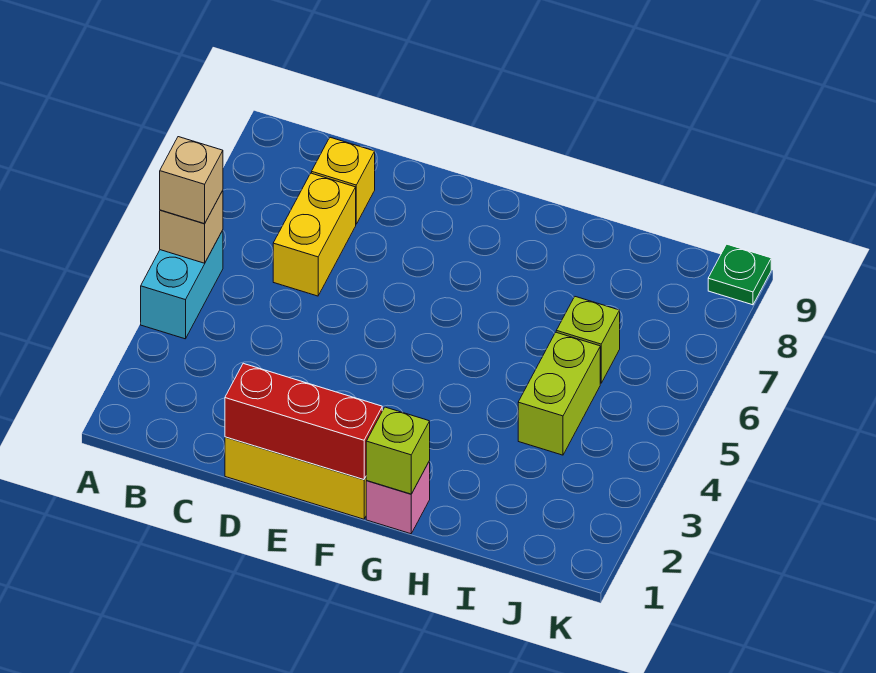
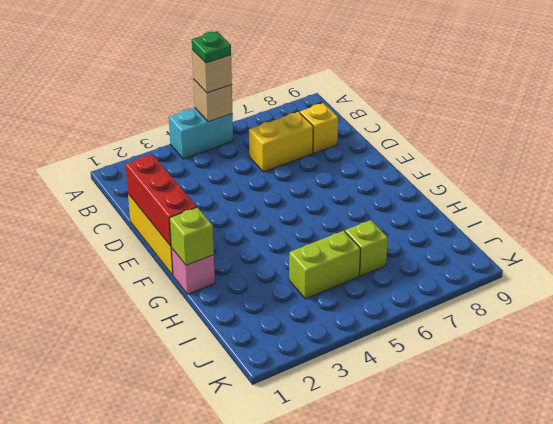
green plate K9 level 1 -> green plate A5 level 4

